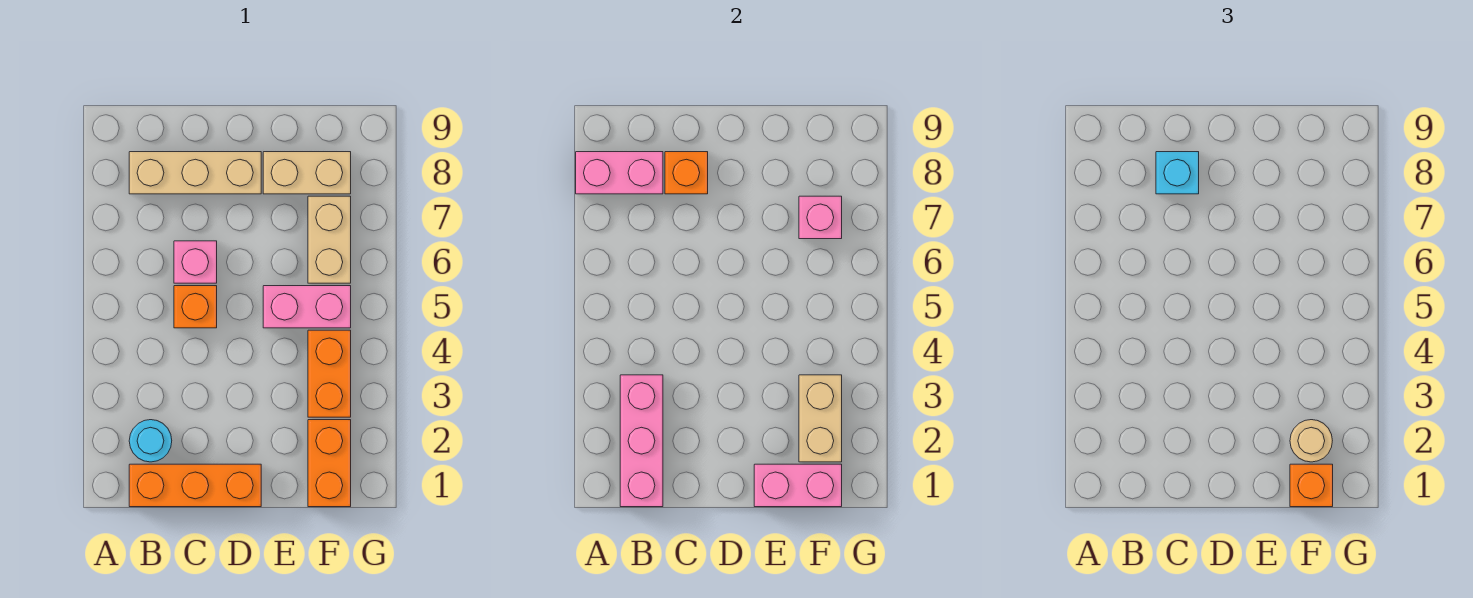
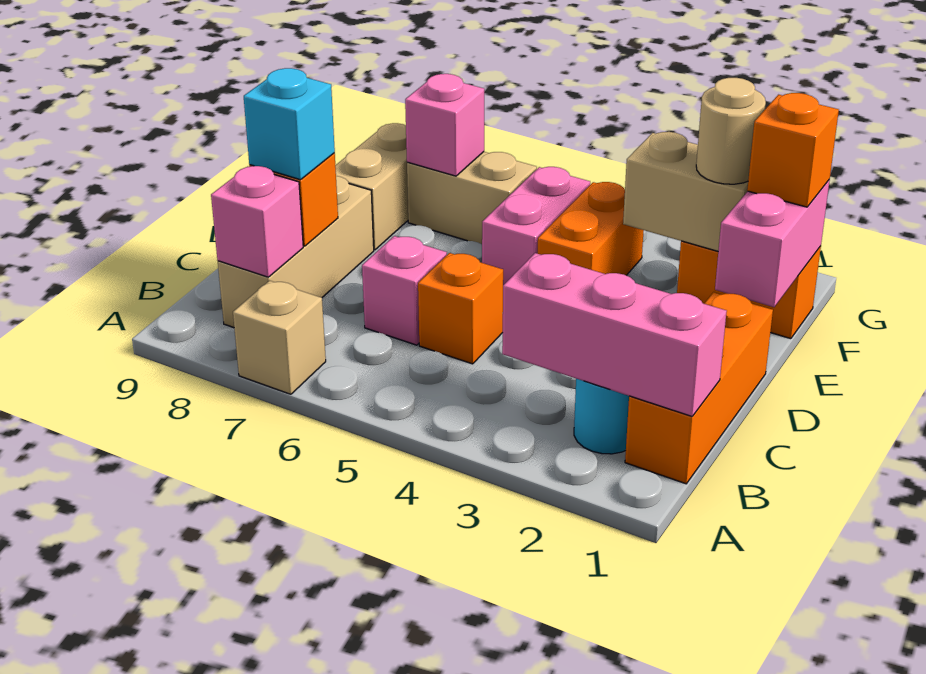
none -> tan brick A7 level 1
pink brick A8:B8 level 2 -> pink brick B8 level 2
orange brick F3:F4 level 1 -> orange brick E4:F4 level 1

